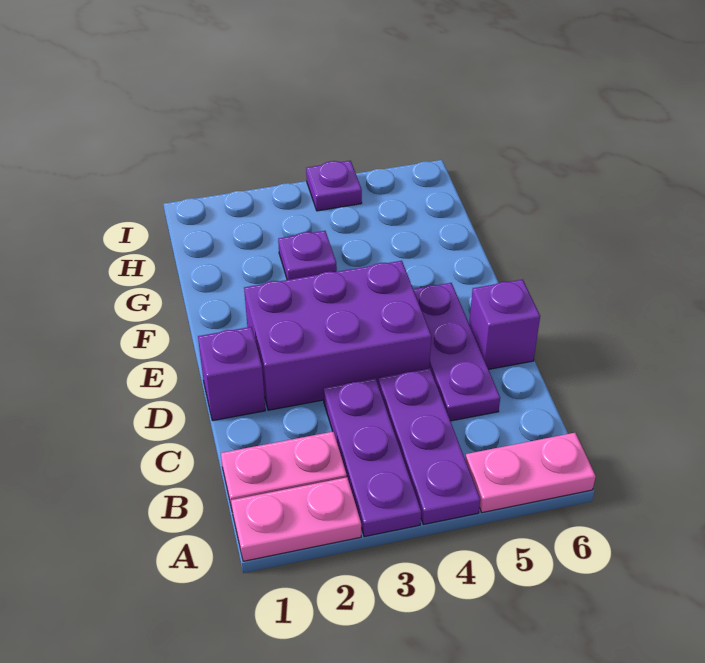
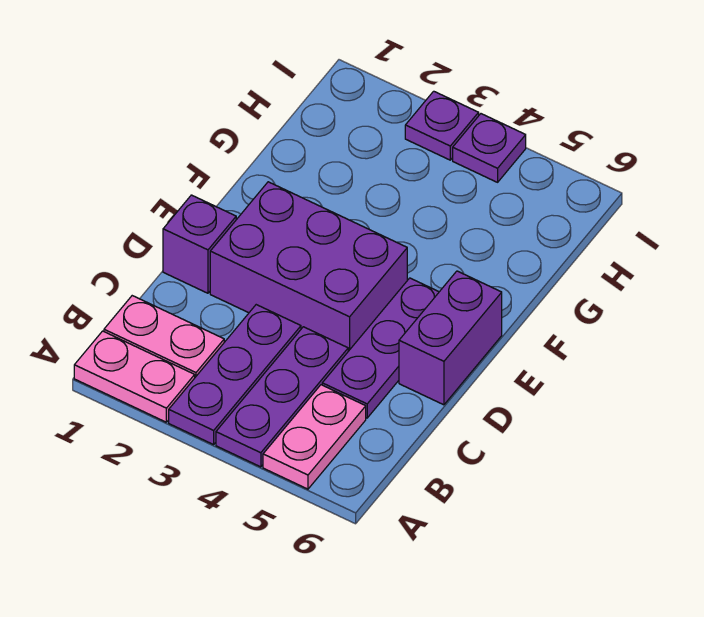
pink plate A5:A6 level 1 -> pink plate A5:B5 level 1
purple brick D6 level 1 -> purple brick D6:E6 level 1
purple plate G3 level 1 -> purple plate I3 level 1

